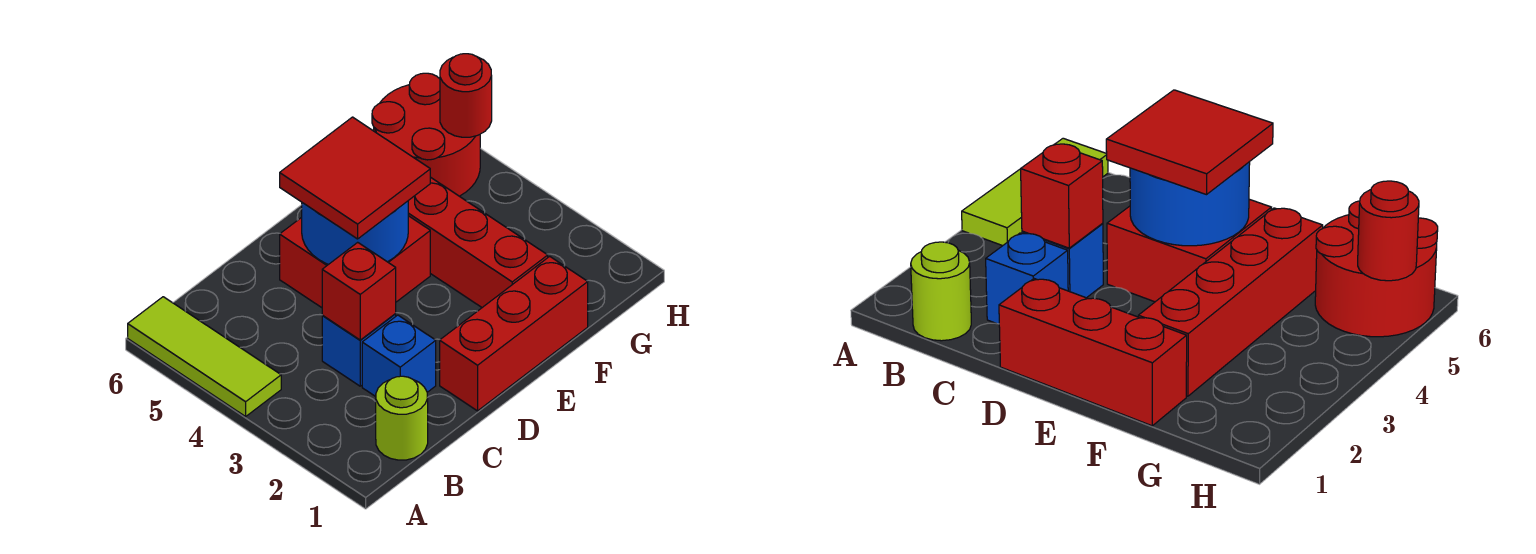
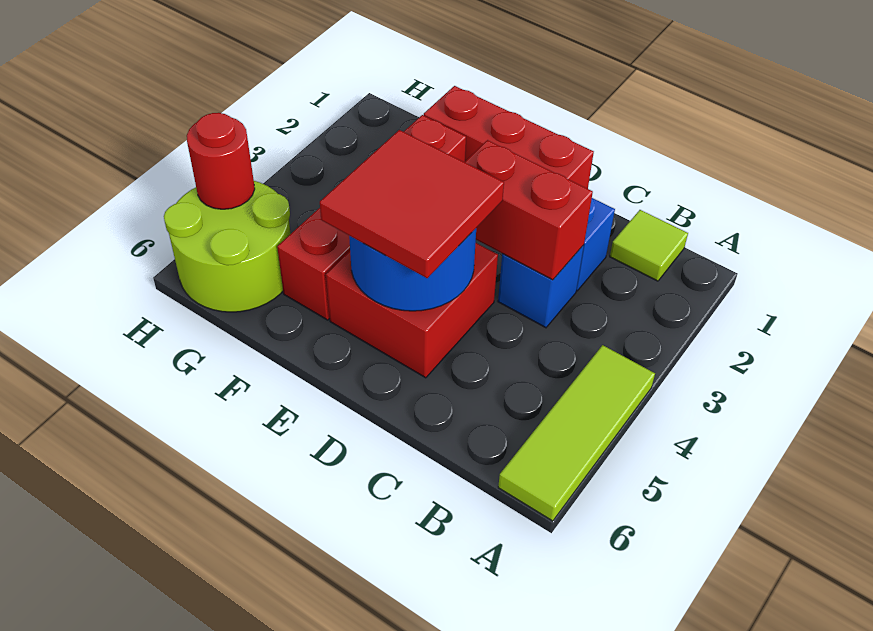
lime round brick B1 level 1 -> lime tile B1 level 1
red brick C3 level 2 -> red brick C3:D3 level 2
red round brick G5:H6 level 1 -> lime round brick G5:H6 level 1

